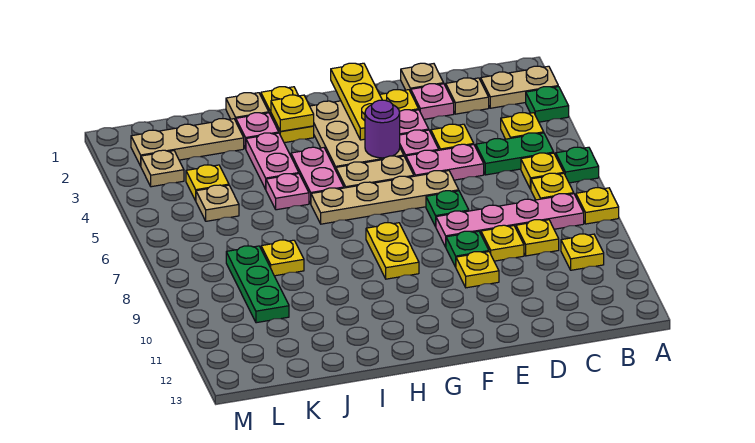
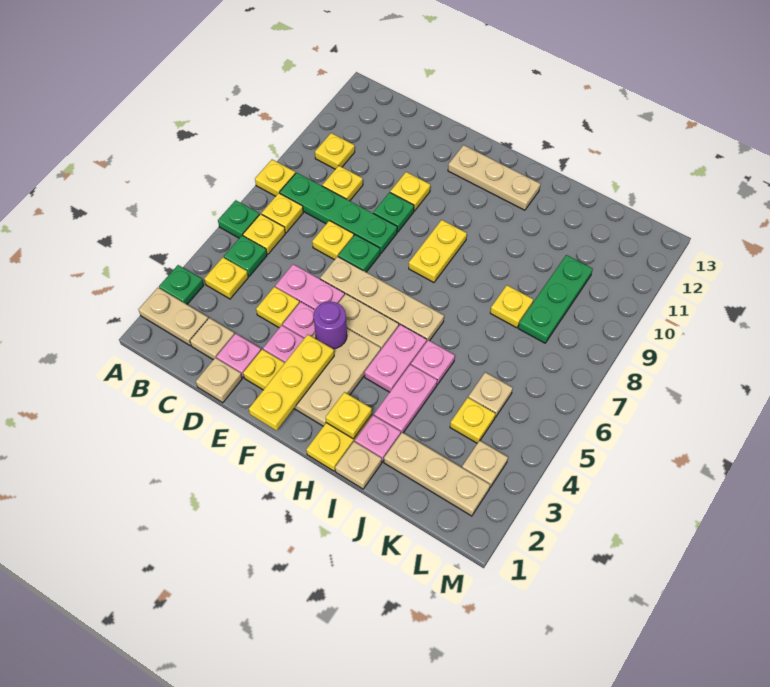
green plate B5:C5 level 1 -> green plate B5 level 1
pink plate B8:E8 level 1 -> green plate B8:E8 level 1
yellow plate D9 level 1 -> yellow plate D7 level 1
none -> tan plate F12:H12 level 1

